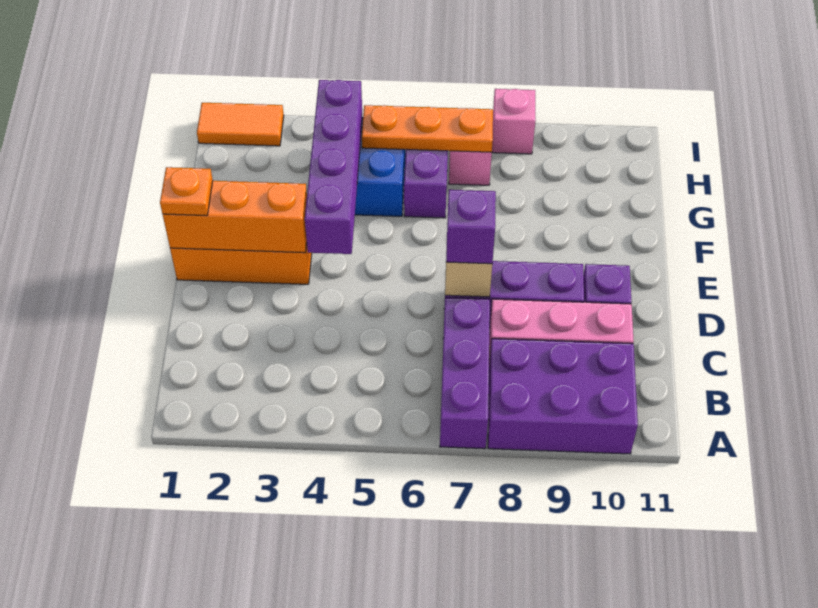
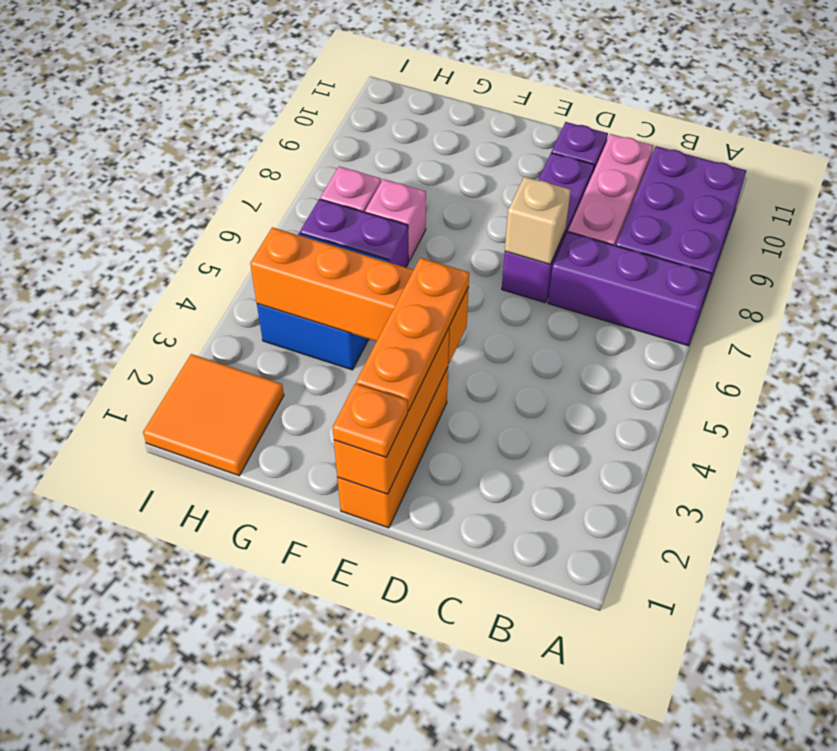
purple brick D7 level 3 -> none
purple brick E4:H4 level 2 -> orange brick E4:H4 level 2
orange plate H5:H7 level 2 -> orange plate E2:E4 level 3
orange tile I1:I2 level 1 -> orange tile H1:I2 level 1
pink brick I8 level 1 -> pink brick G7 level 1

